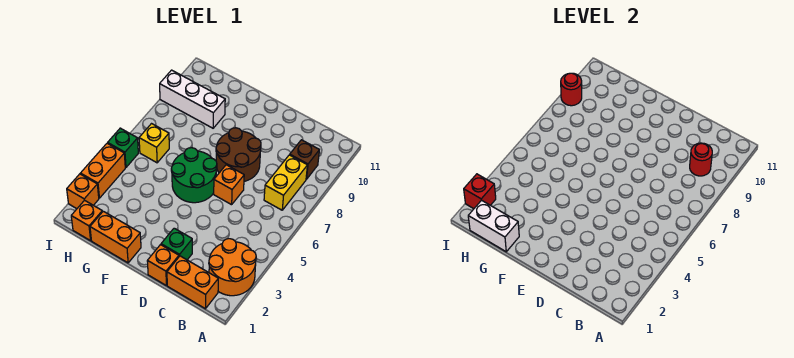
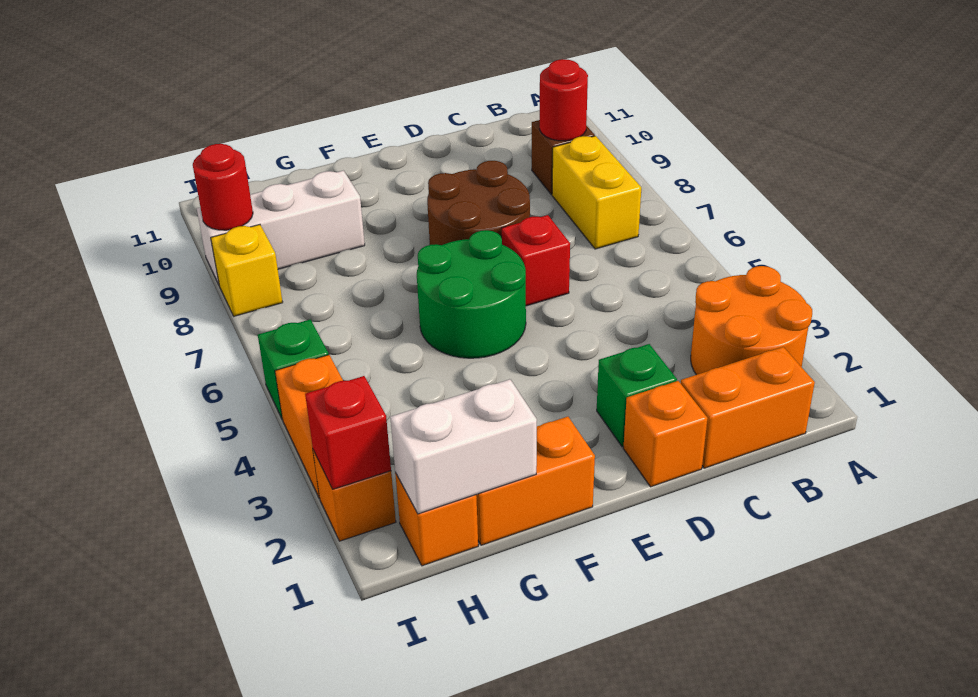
orange brick D6 level 1 -> red brick D6 level 1
yellow brick H6 level 1 -> yellow brick I8 level 1

